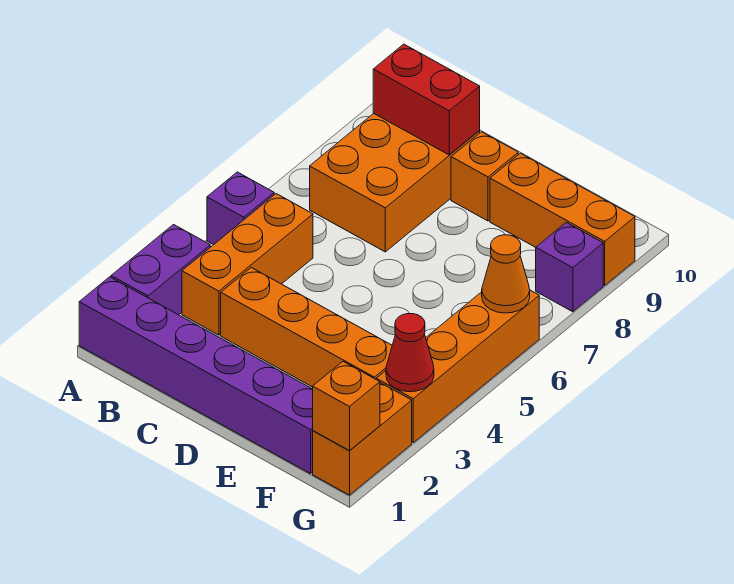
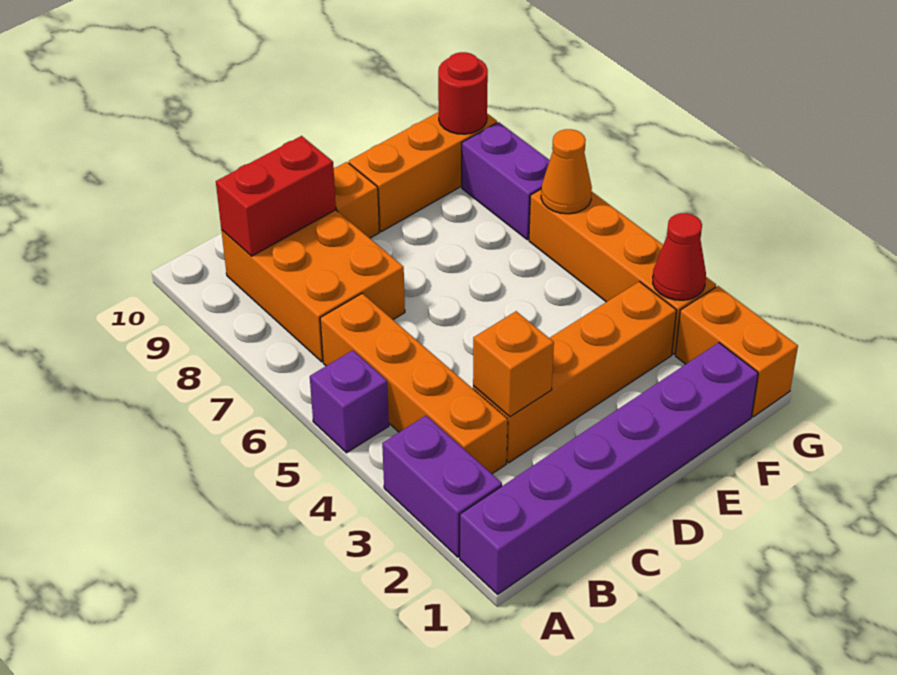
orange brick B3:B5 level 1 -> orange brick B3:B6 level 1
orange brick G1 level 2 -> orange brick C3 level 2
purple brick G8 level 1 -> purple brick G7:G8 level 1
none -> red round brick G9 level 2

